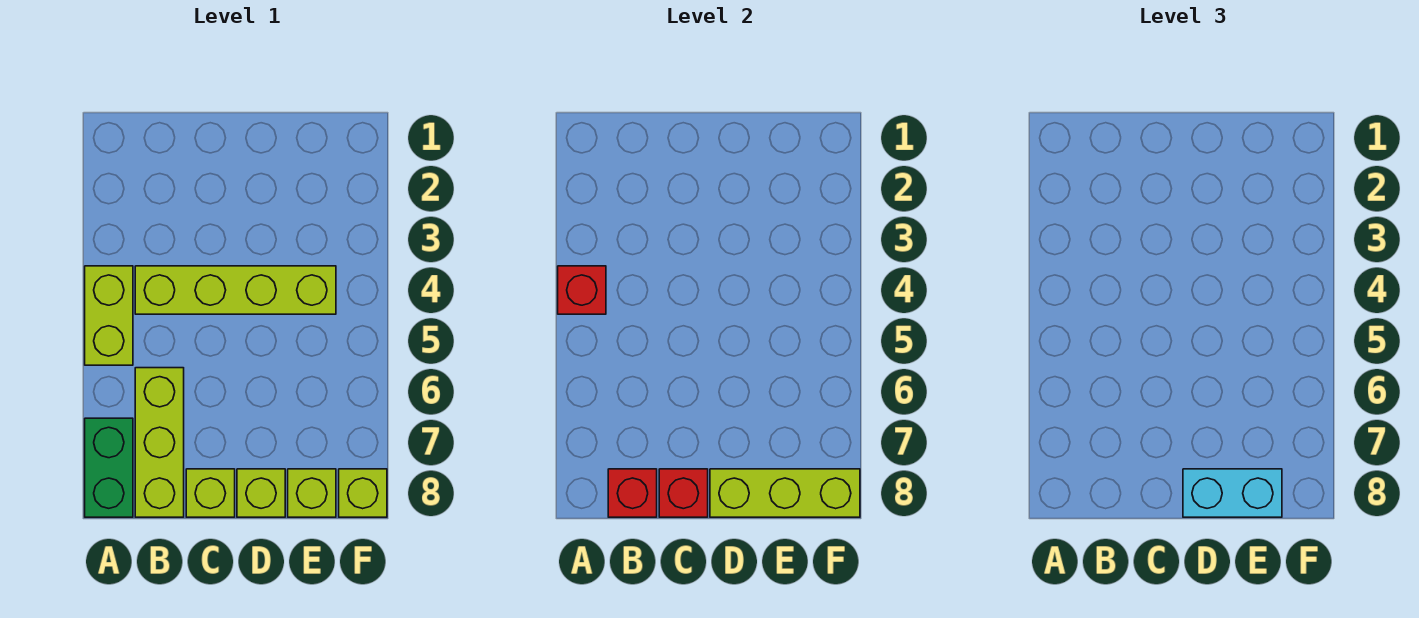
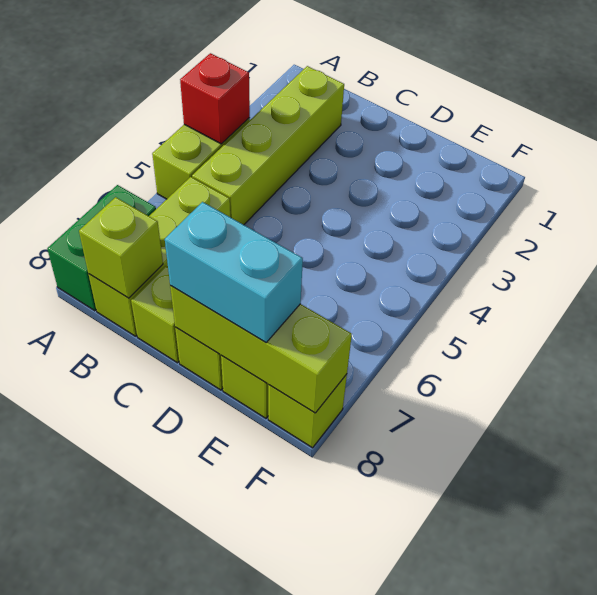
lime brick B4:E4 level 1 -> lime brick B2:B5 level 1
red brick B8 level 2 -> lime brick B8 level 2
red brick C8 level 2 -> none

